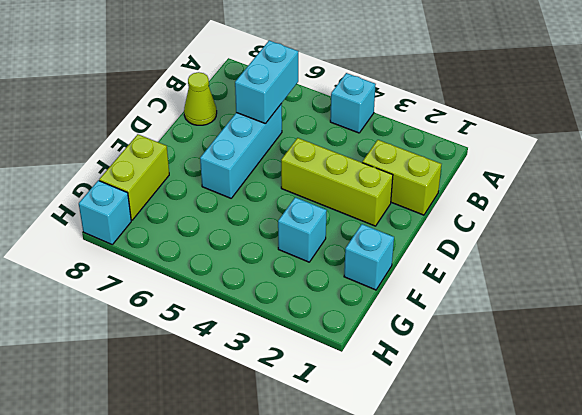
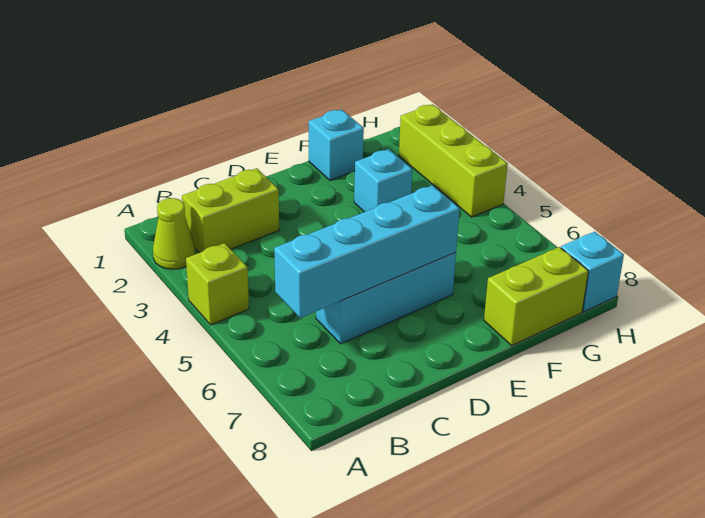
cyan brick A4 level 1 -> lime brick A4 level 1
cyan brick B6:C6 level 2 -> cyan brick B6:E6 level 2
lime brick C1:C2 level 1 -> lime brick B2:C2 level 1
lime cone C8 level 1 -> lime cone A2 level 1
lime brick D2:D4 level 1 -> lime brick H2:H4 level 1

